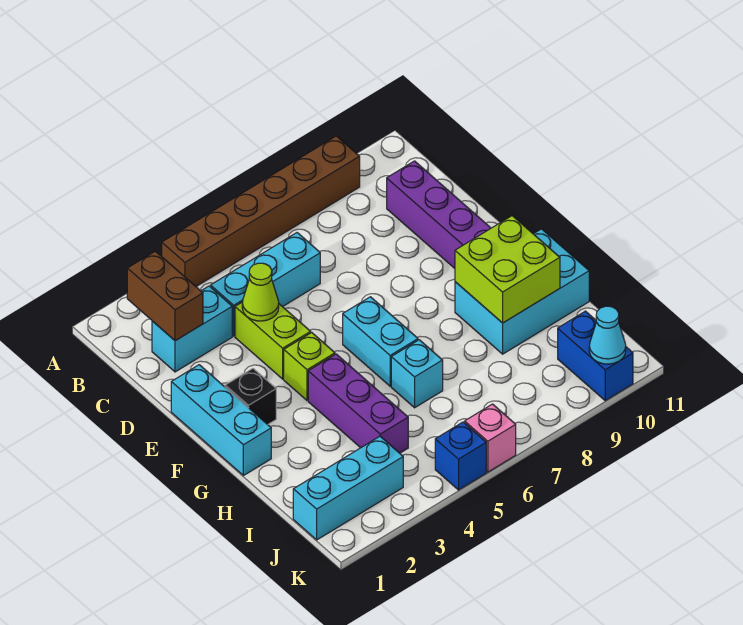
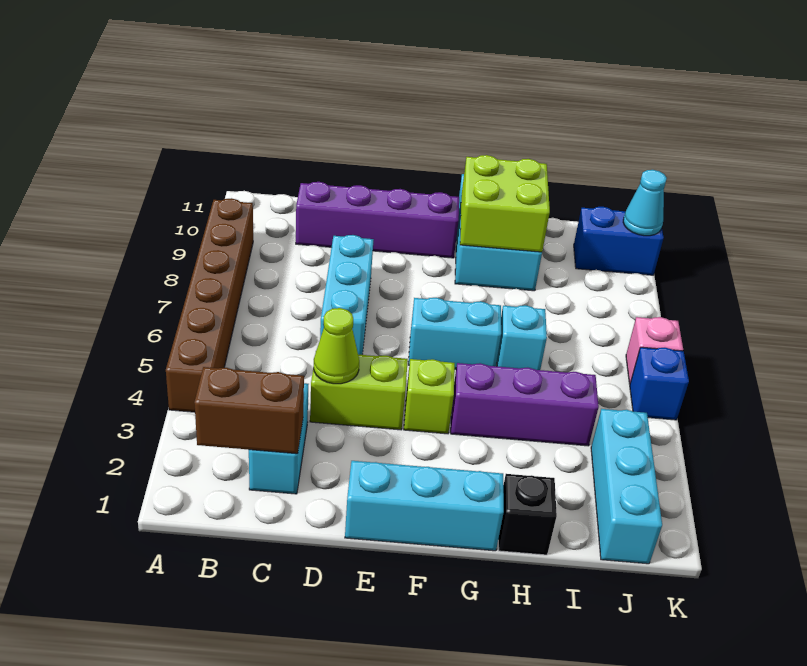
cyan brick C4:C6 level 1 -> cyan brick D6:D8 level 1
black brick F2 level 1 -> black brick H1 level 1

